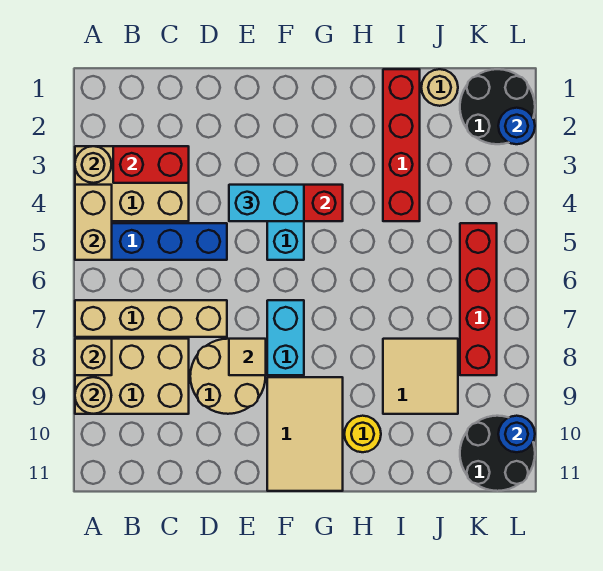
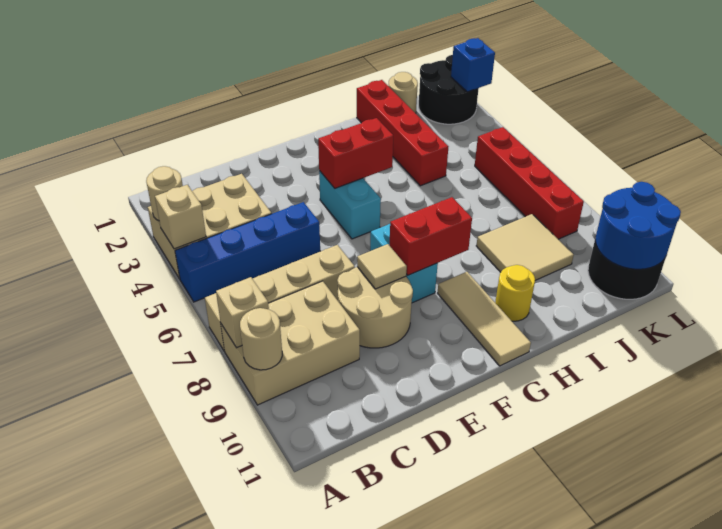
tan brick A4:A5 level 2 -> tan brick A4 level 2
red brick B3:C3 level 2 -> red brick F8:G8 level 2
cyan brick E4:F4 level 3 -> none
tan tile F9:G11 level 1 -> tan tile G9:G11 level 1
blue round brick L2 level 2 -> blue brick L2 level 2
blue round brick L10 level 2 -> blue round brick K10:L11 level 2

